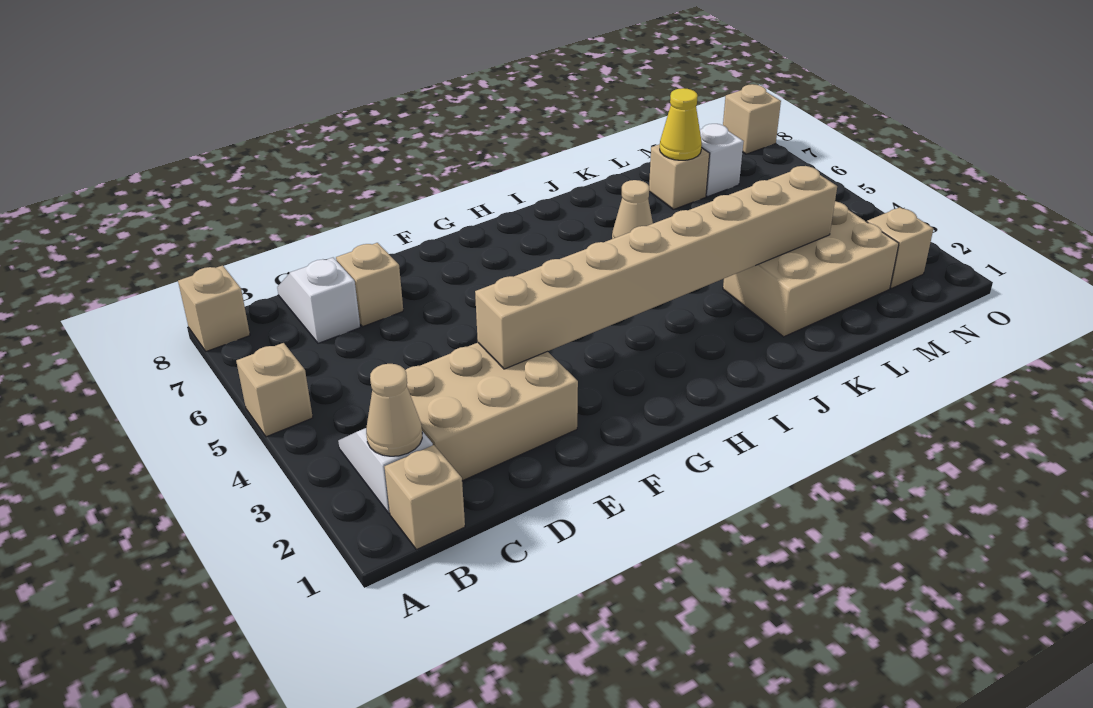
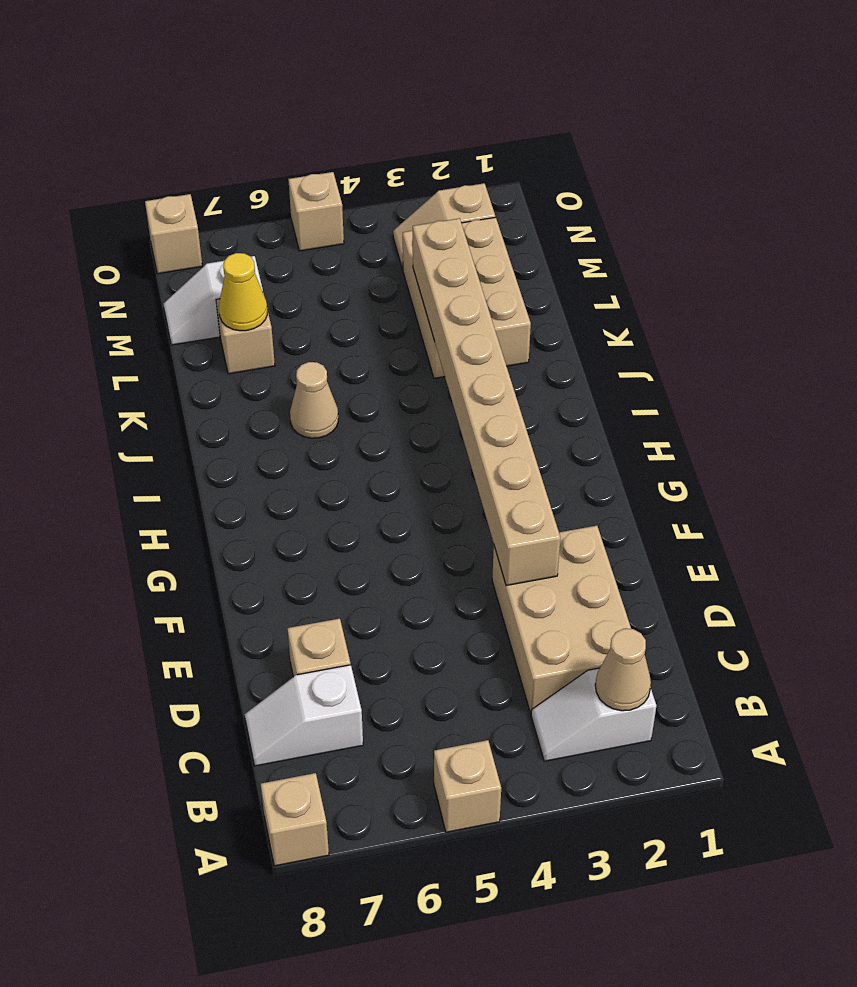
tan brick B1 level 1 -> tan brick O5 level 1

